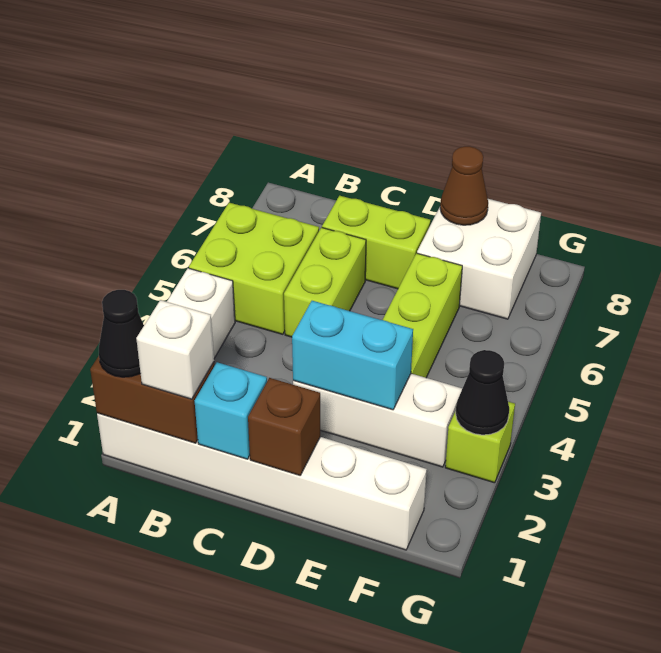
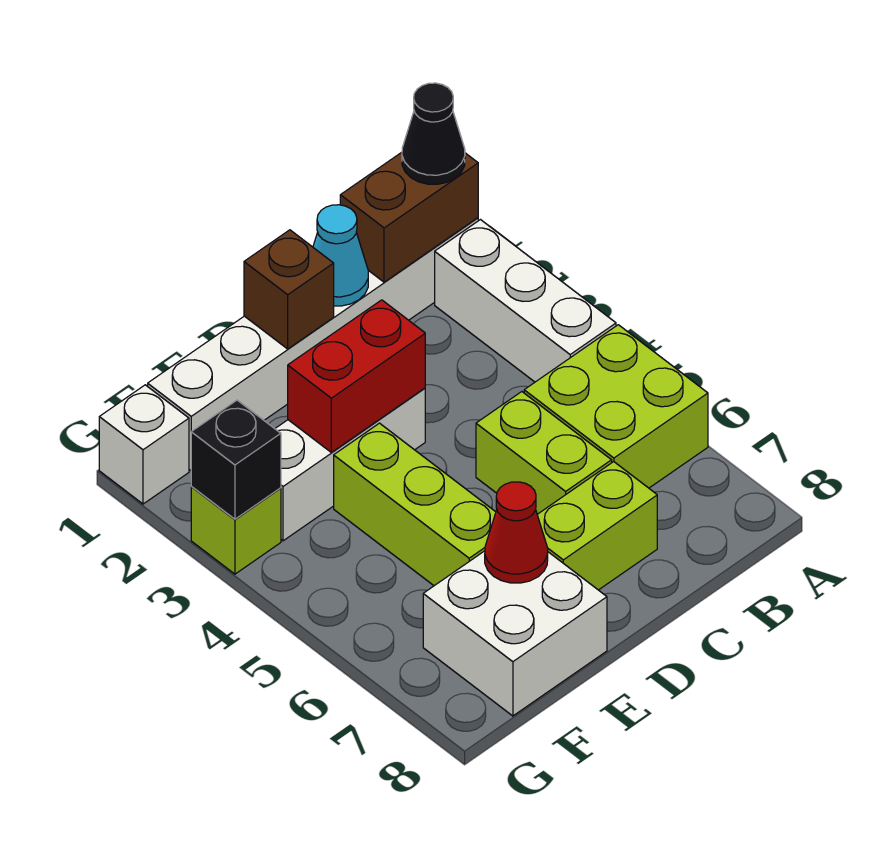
white brick B1 level 3 -> white brick G1 level 1
cyan brick C1 level 2 -> cyan cone C1 level 2
cyan brick D3:E3 level 2 -> red brick D3:E3 level 2
none -> red cone E7 level 2
brown cone E8 level 2 -> none
black cone G3 level 2 -> black brick G3 level 2

